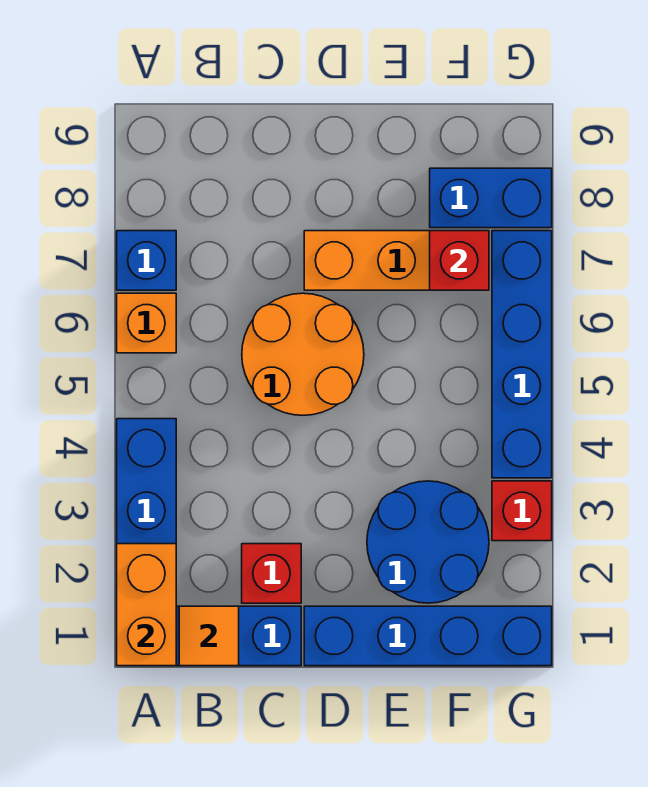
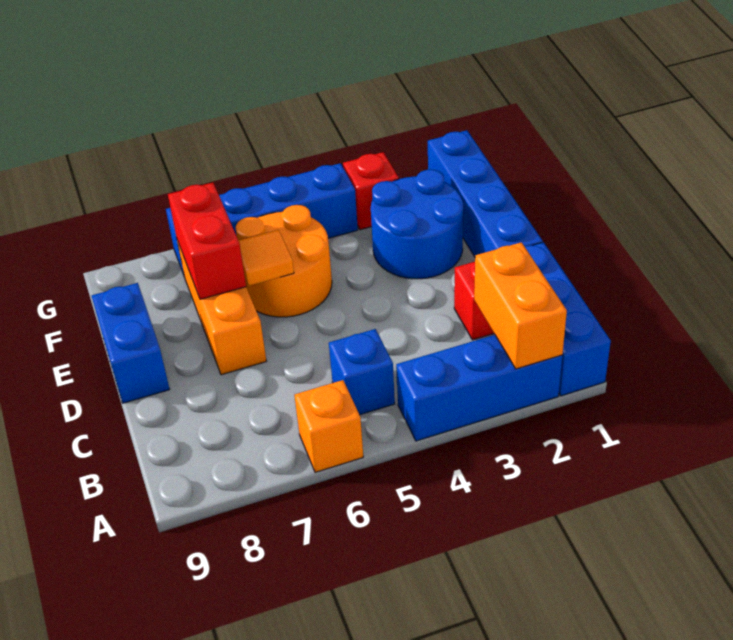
orange brick A1:A2 level 2 -> orange brick A2:B2 level 2
blue brick A7 level 1 -> blue brick B5 level 1
orange tile B1 level 2 -> orange tile E6 level 2
orange round brick C5:D6 level 1 -> orange round brick E5:F6 level 1
red brick F7 level 2 -> red brick E7:F7 level 2
blue brick F8:G8 level 1 -> blue brick D9:E9 level 1

